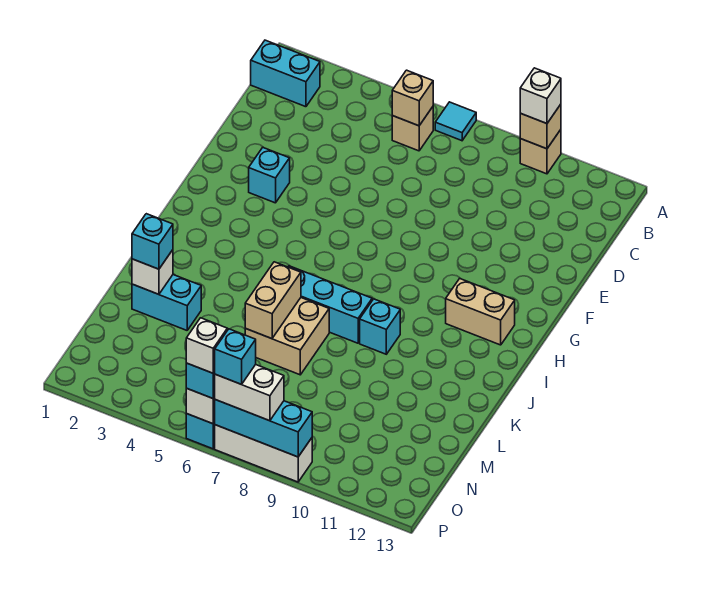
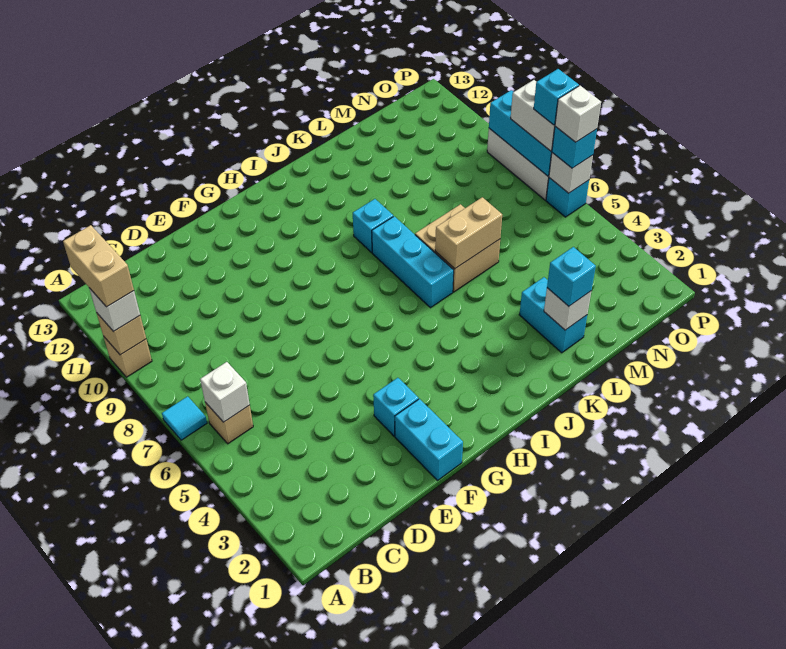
cyan brick B1:B2 level 1 -> cyan brick F1:F2 level 1
tan brick B6 level 2 -> white brick B6 level 2
tan brick H11:H12 level 1 -> tan brick A10:A11 level 4

